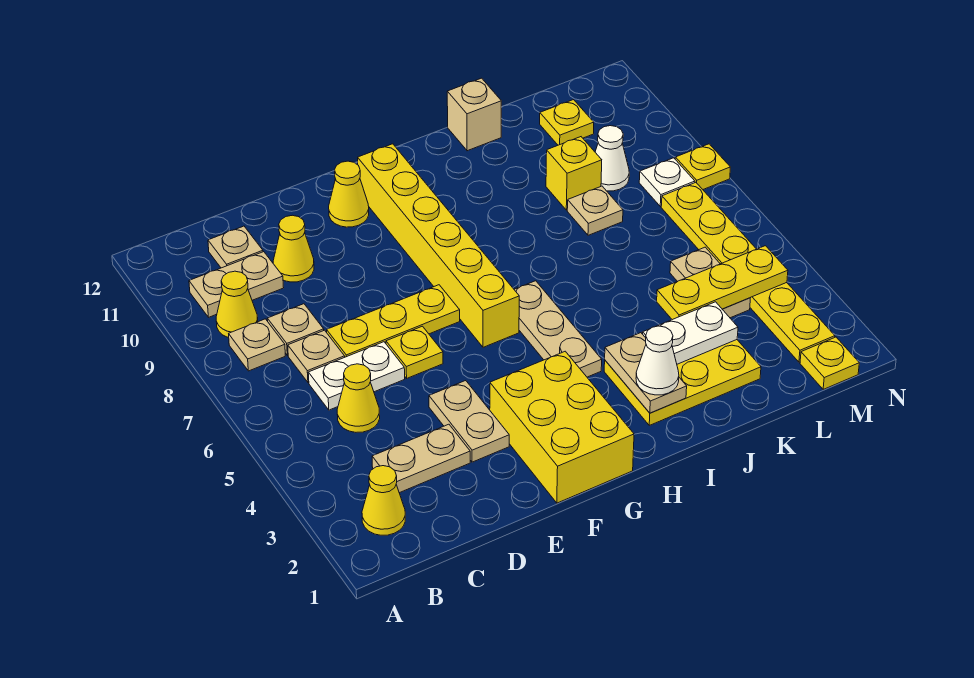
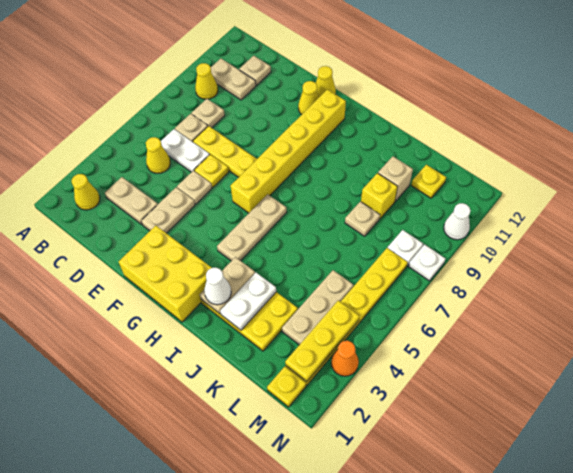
tan plate B8 level 1 -> tan plate E5 level 1
yellow cone D10 level 1 -> yellow cone F12 level 1
yellow brick F1:G3 level 1 -> yellow brick F1:H2 level 1
white plate J3:K3 level 2 -> white plate J2:J3 level 2
tan brick J12 level 1 -> tan brick K10 level 1
yellow plate K4:M4 level 2 -> yellow plate M2:M4 level 2
tan plate L4:L5 level 1 -> tan plate L3:L5 level 1
white cone L9 level 1 -> white cone N10 level 1
none -> orange cone N3 level 1
yellow plate N8 level 1 -> white plate N8 level 1

